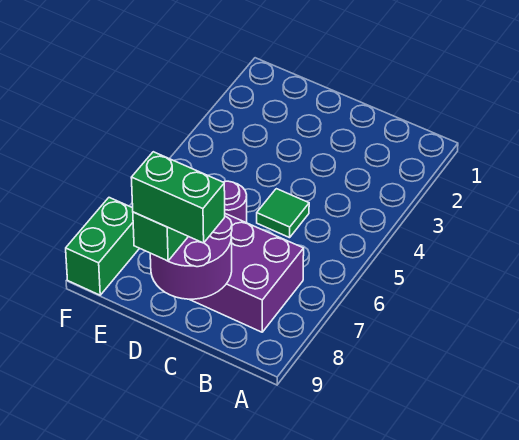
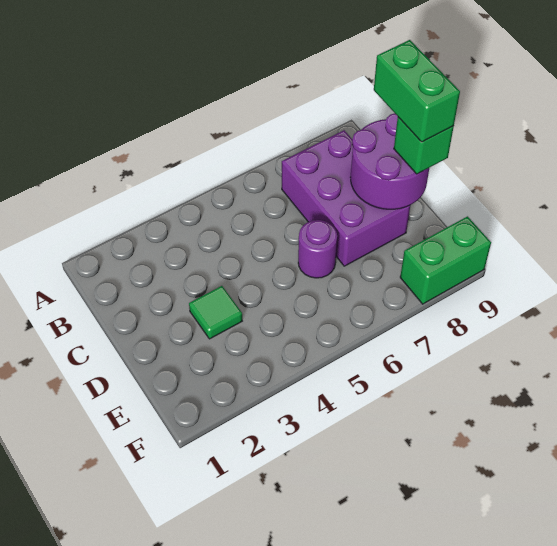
green tile C5 level 1 -> green tile D3 level 1

